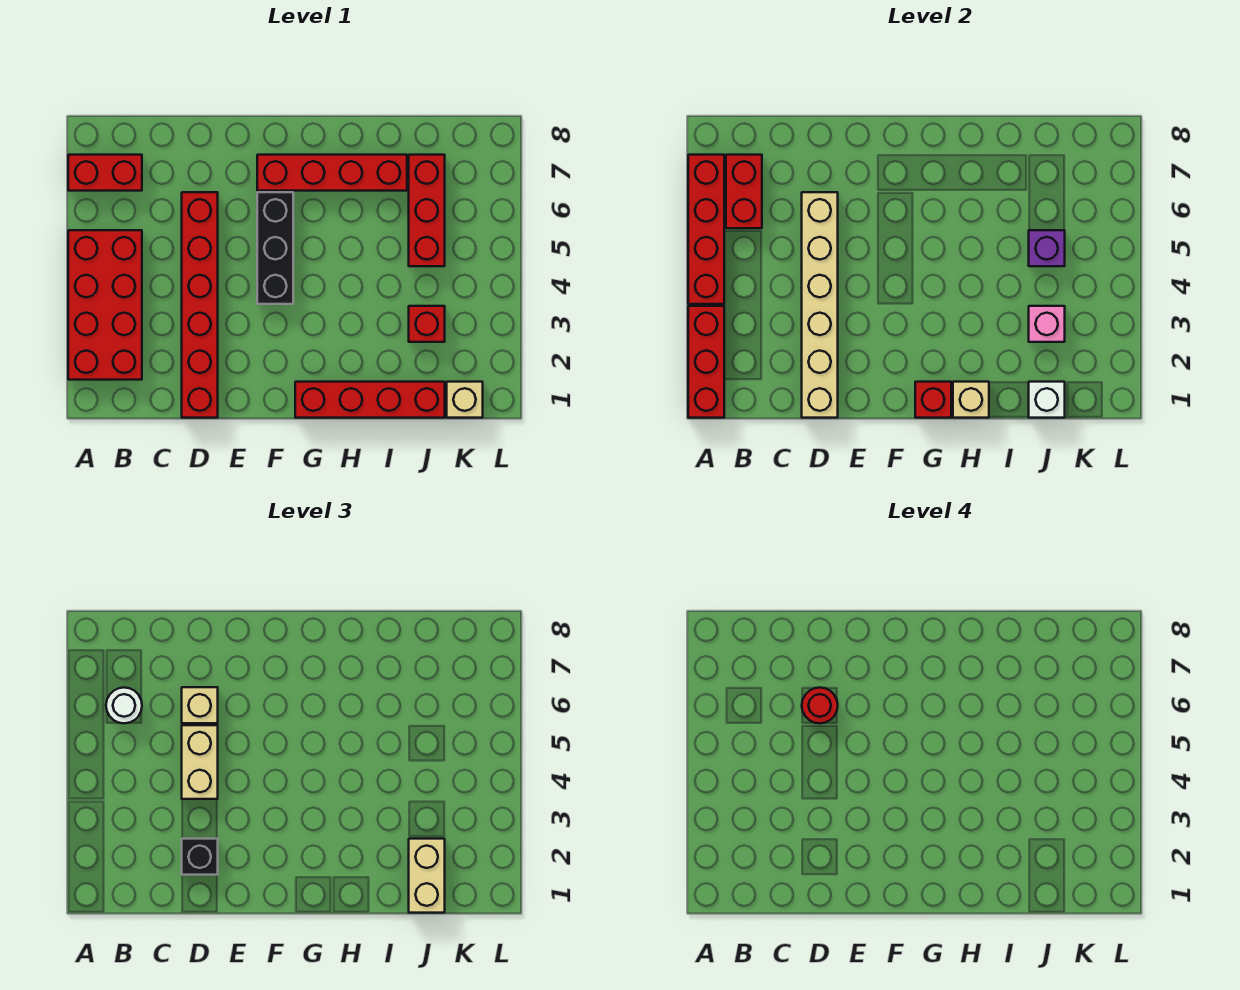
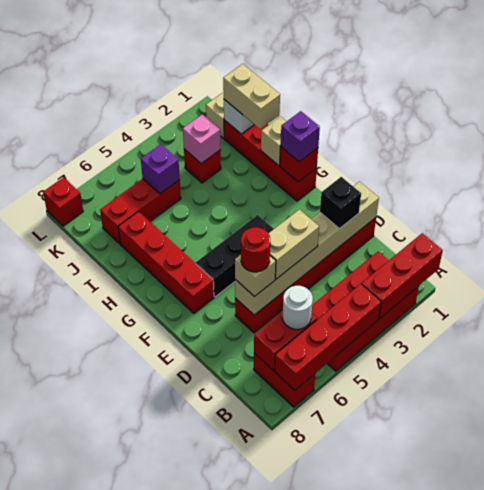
none -> purple brick G1 level 3
tan brick J1:J2 level 3 -> tan brick I1:J1 level 3
none -> red brick L8 level 1

